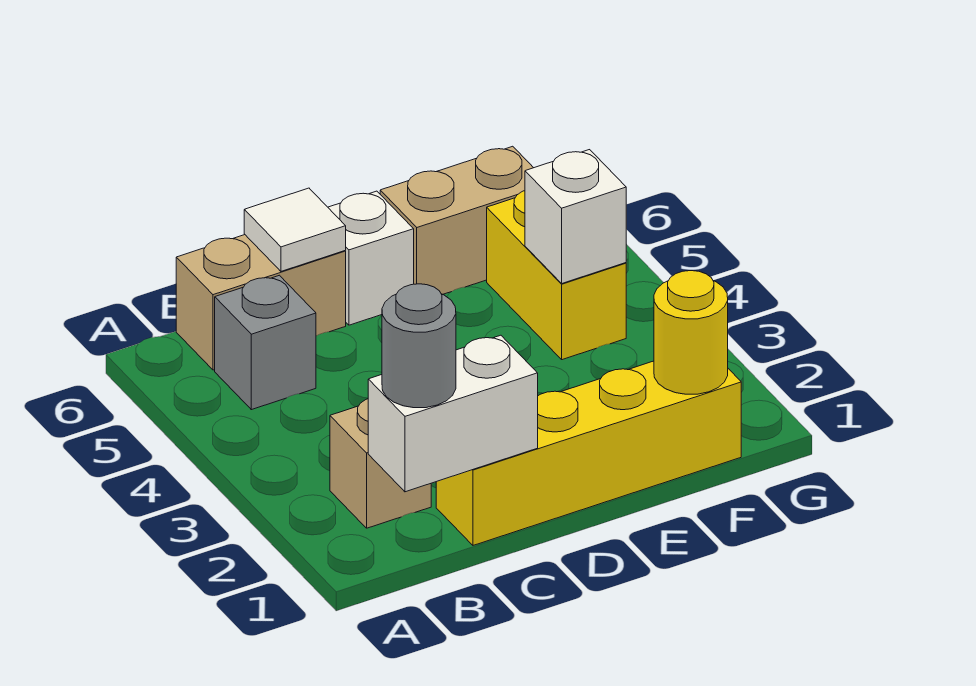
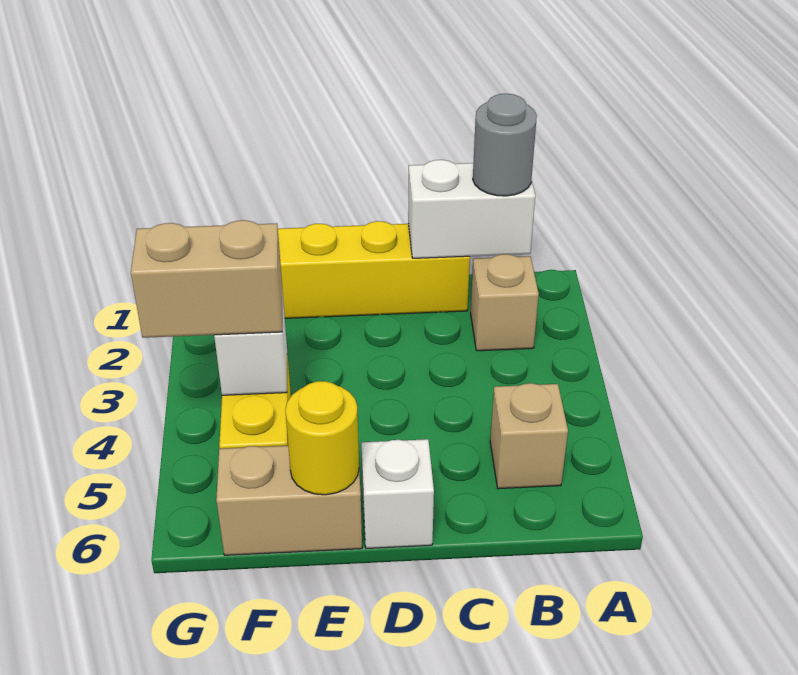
grey brick B5 level 1 -> tan brick B5 level 1
tan brick B6:C6 level 1 -> tan brick F4:G4 level 3
white tile C6 level 2 -> none
yellow round brick F1 level 2 -> yellow round brick E6 level 2

